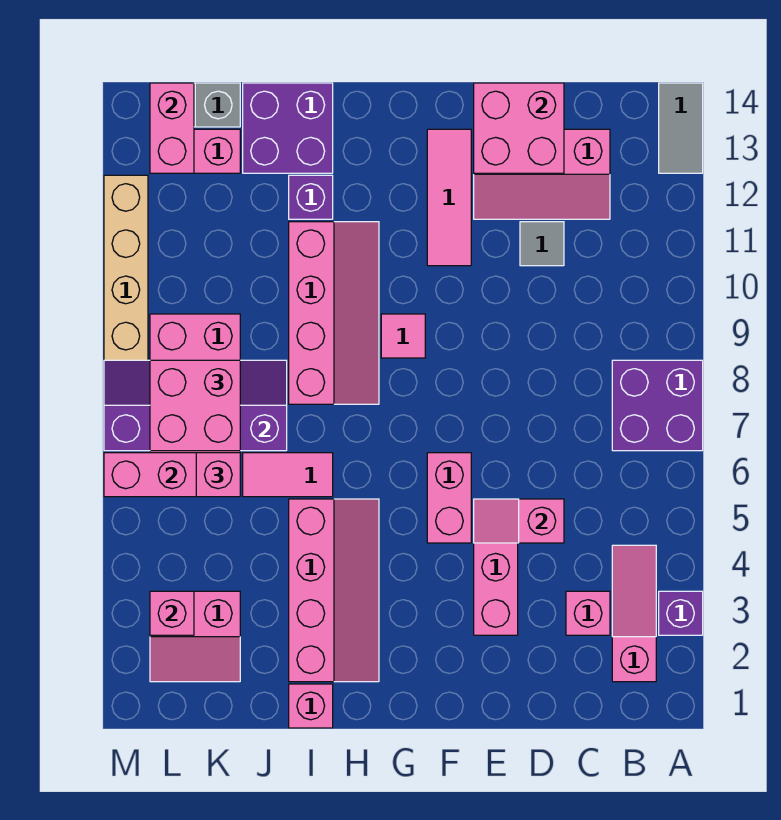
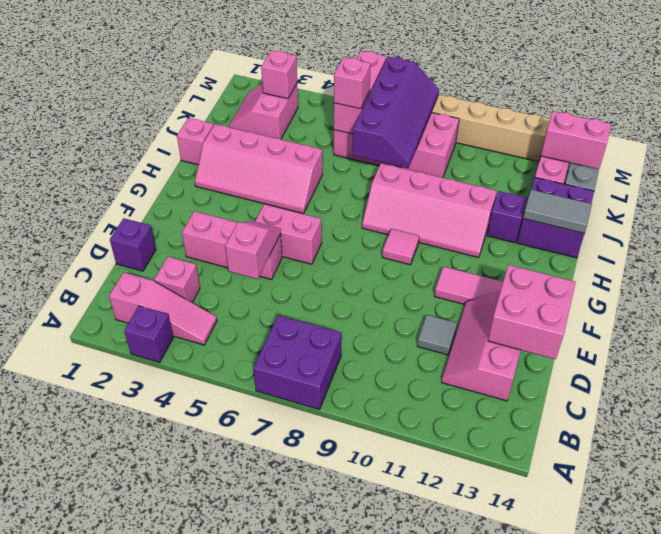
grey tile A13:A14 level 1 -> grey tile I13:I14 level 2
none -> purple brick D1 level 1
pink tile I6:J6 level 1 -> none
pink brick K7:L8 level 3 -> none

